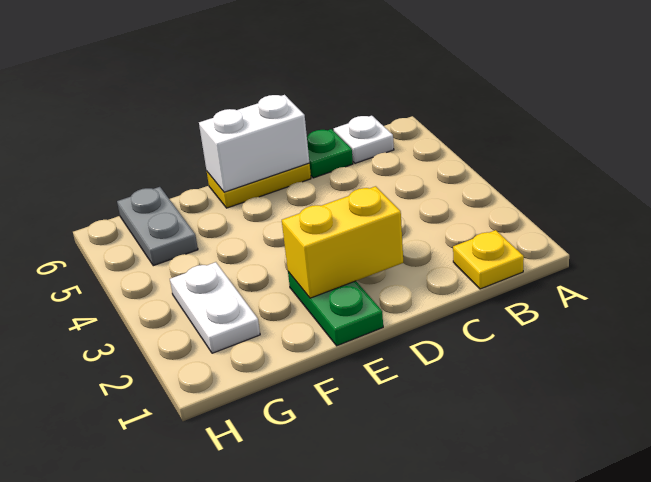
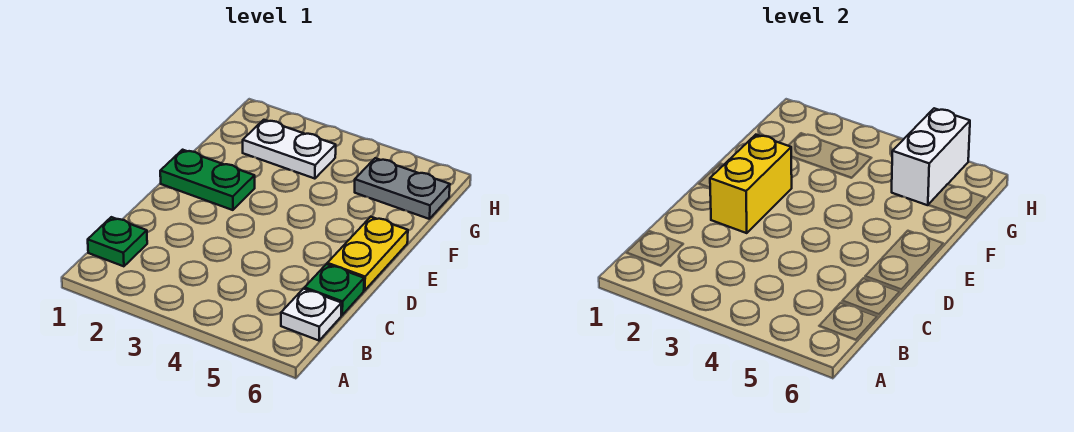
yellow plate B1 level 1 -> green plate B1 level 1
white brick D6:E6 level 2 -> white brick G5:H5 level 2

